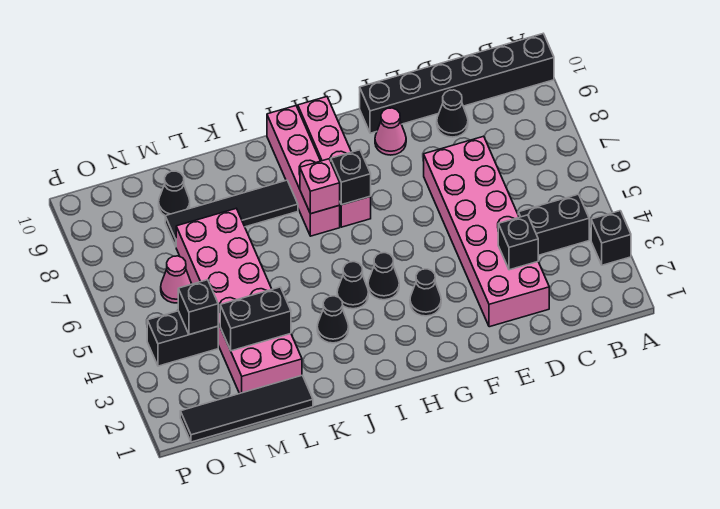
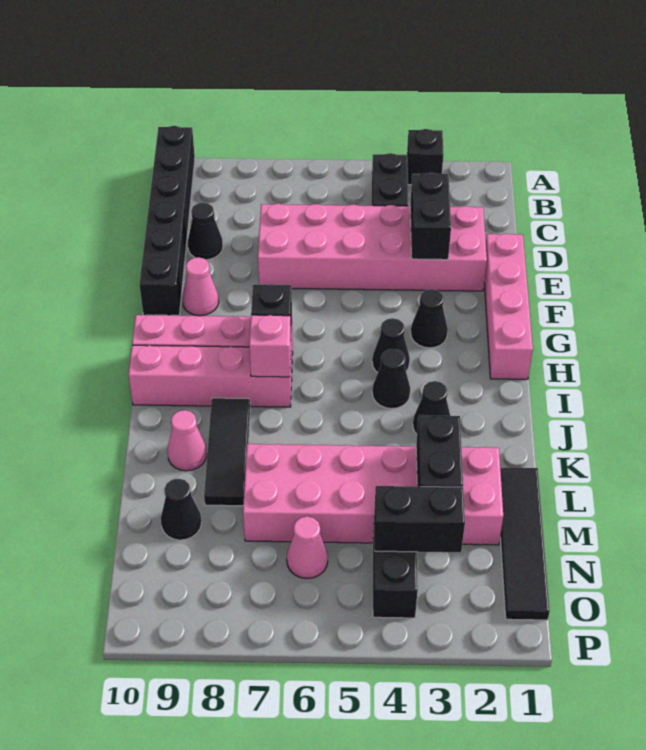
black brick D3 level 2 -> black brick D3:E3 level 2
none -> pink brick E1:H1 level 1
black tile J8:M8 level 1 -> black tile J8:L8 level 1
none -> pink cone K9 level 1
black brick N4 level 2 -> black brick N3:N4 level 2

